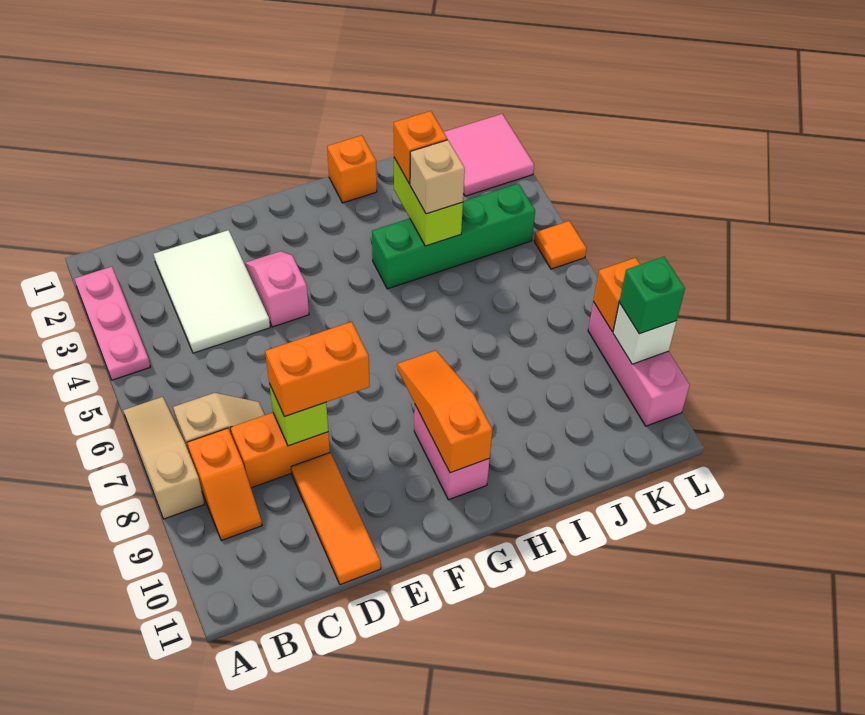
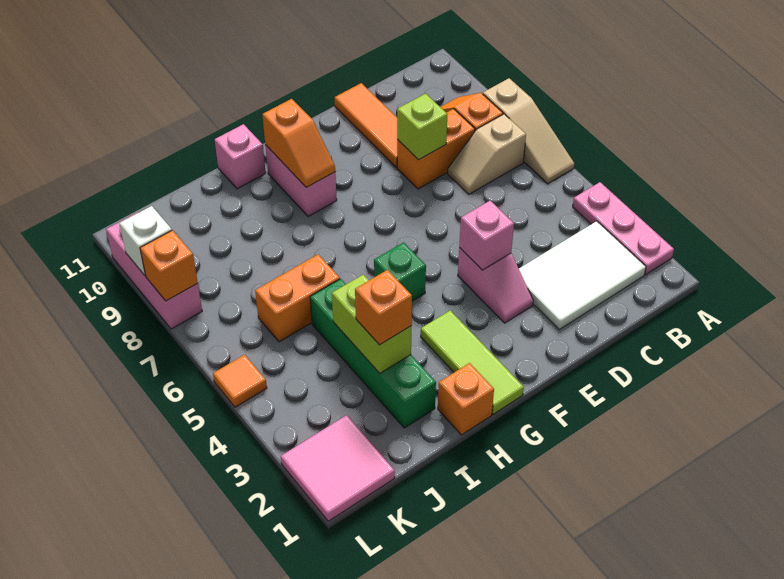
white tile C2:D4 level 1 -> white tile B2:D3 level 1
orange brick D8:E8 level 3 -> orange brick I6:J6 level 1
none -> pink brick E4 level 2
none -> lime tile G1:G3 level 1
orange slope G8:G10 level 2 top 10 -> orange slope G9:G10 level 2 top 10
green brick H4:K4 level 1 -> green brick I2:I5 level 1
none -> pink brick H11 level 1
tan brick I4 level 3 -> none
green brick L9 level 3 -> green brick G5 level 1

